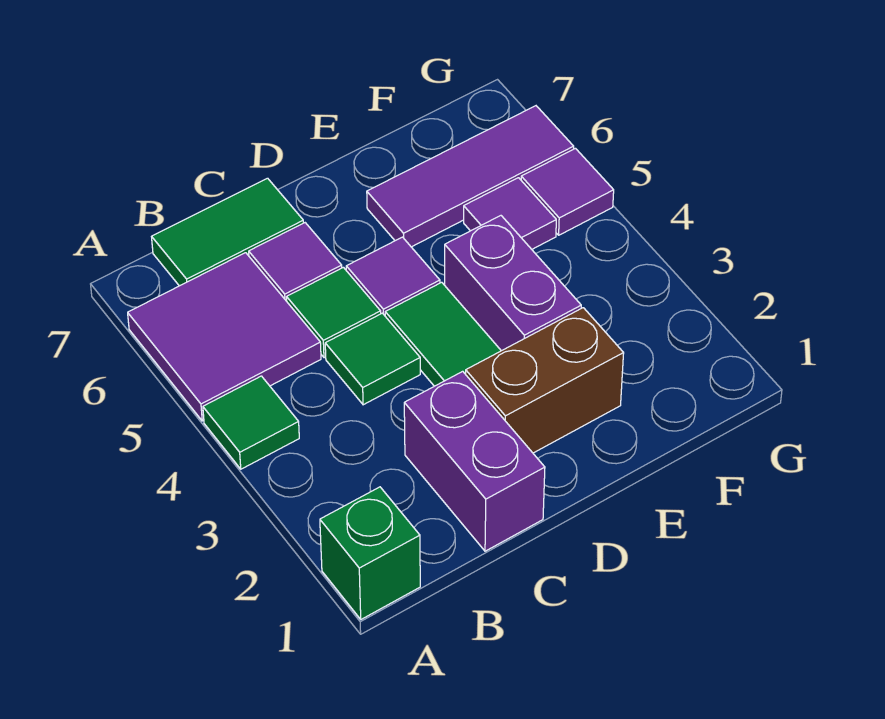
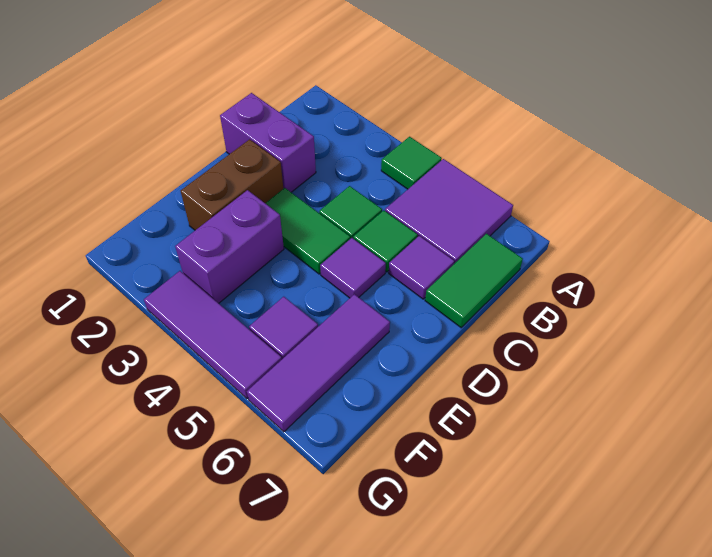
green brick A1 level 1 -> none
purple brick E3:E4 level 1 -> purple brick E3:F3 level 1
purple tile G5 level 1 -> purple tile G3:G5 level 1

